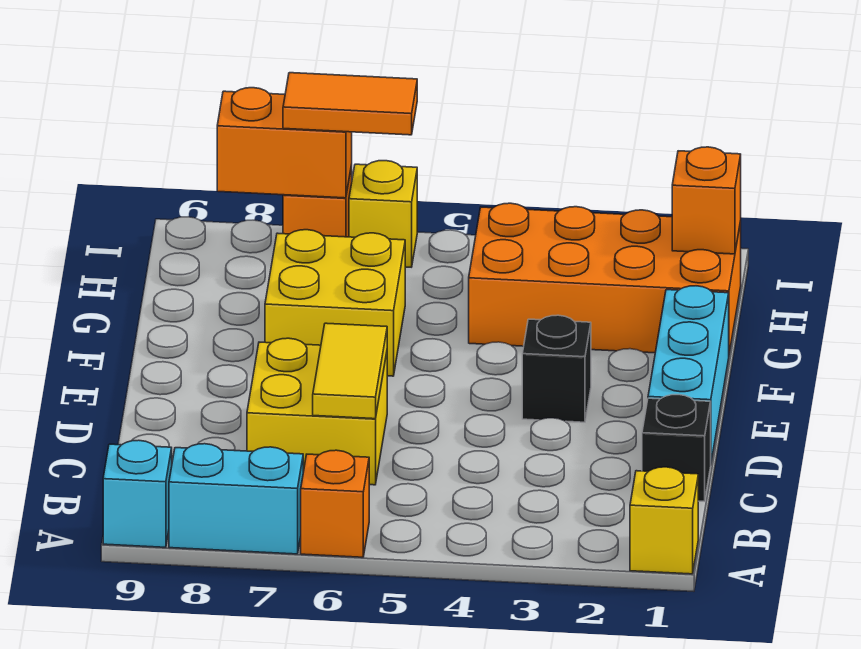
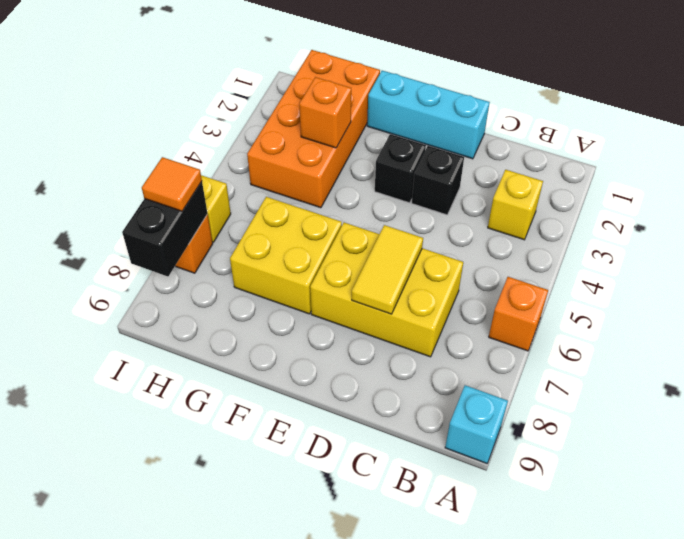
yellow brick A1 level 1 -> yellow brick B3 level 1
cyan brick A7:A8 level 1 -> none
black brick C1 level 1 -> black brick D3 level 1
yellow brick C6:D7 level 1 -> yellow brick C6:E7 level 1
yellow tile C6:D6 level 2 -> yellow tile D6:D7 level 2
orange brick H1 level 2 -> orange brick G3 level 2
orange tile I6:I7 level 3 -> orange tile I7 level 3
orange brick I7:I8 level 2 -> black brick I7:I8 level 2

